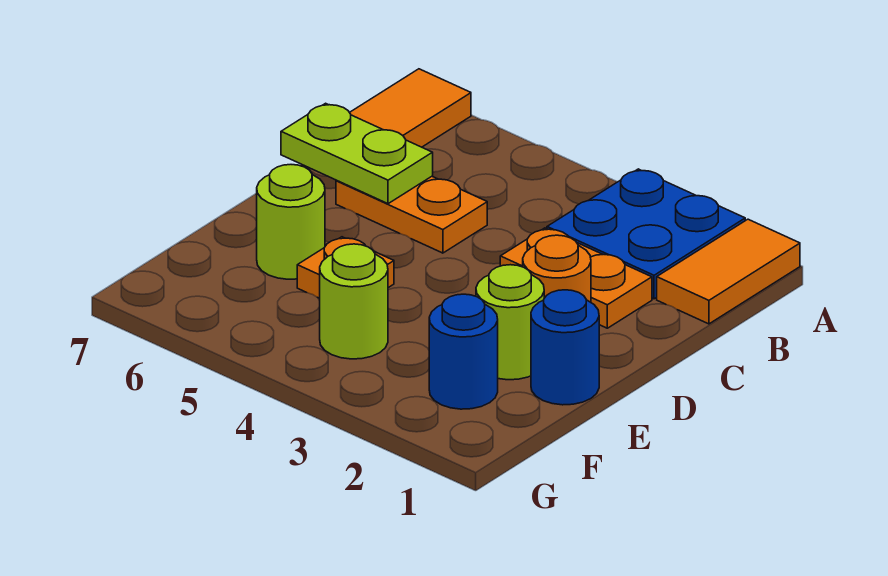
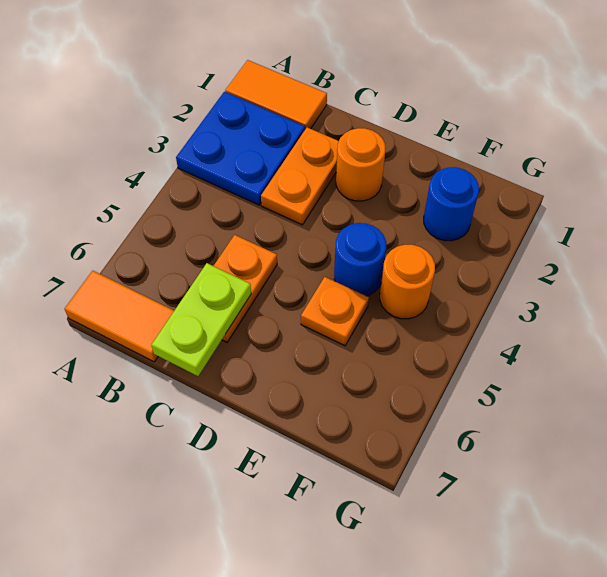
blue round brick E1 level 1 -> blue round brick E4 level 1
lime round brick E2 level 1 -> none
lime round brick E6 level 1 -> none
lime round brick F4 level 1 -> orange round brick F4 level 1

